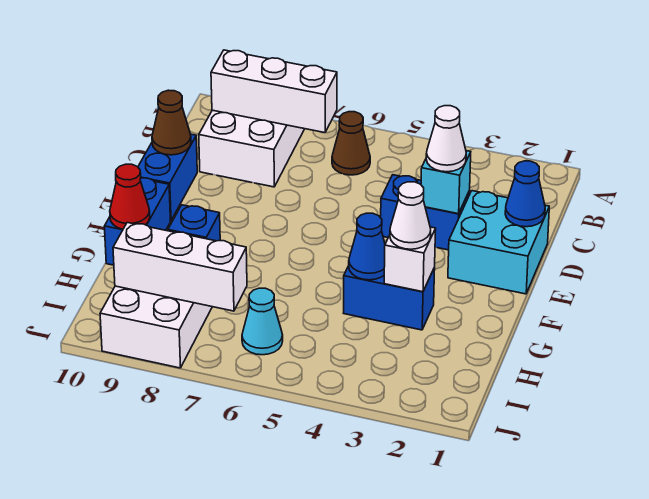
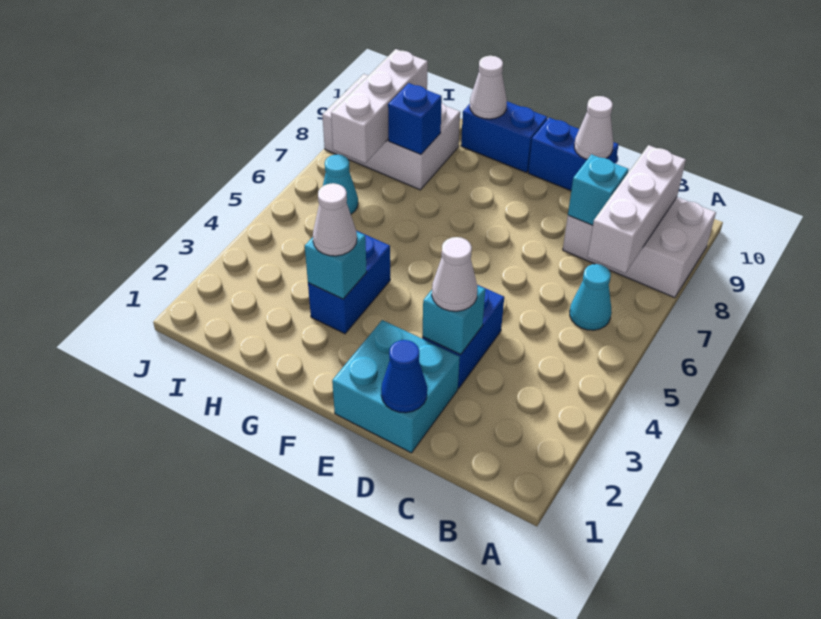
brown cone B6 level 1 -> cyan cone B6 level 1
none -> cyan brick C8 level 2
brown cone D10 level 2 -> white cone D10 level 2
white brick G3 level 2 -> cyan brick G3 level 2
blue cone G4 level 2 -> none
red cone G10 level 2 -> white cone G10 level 2

